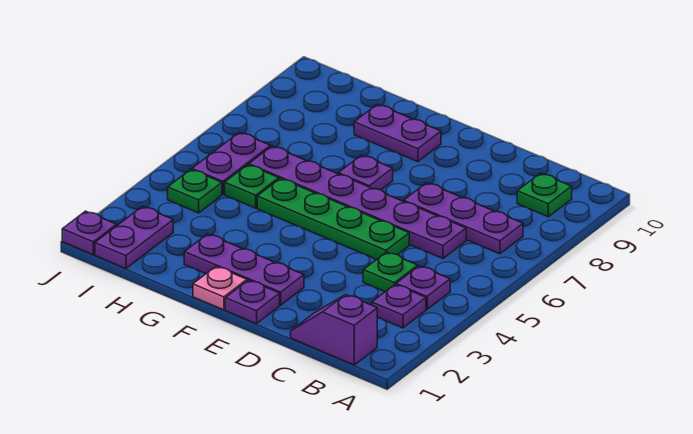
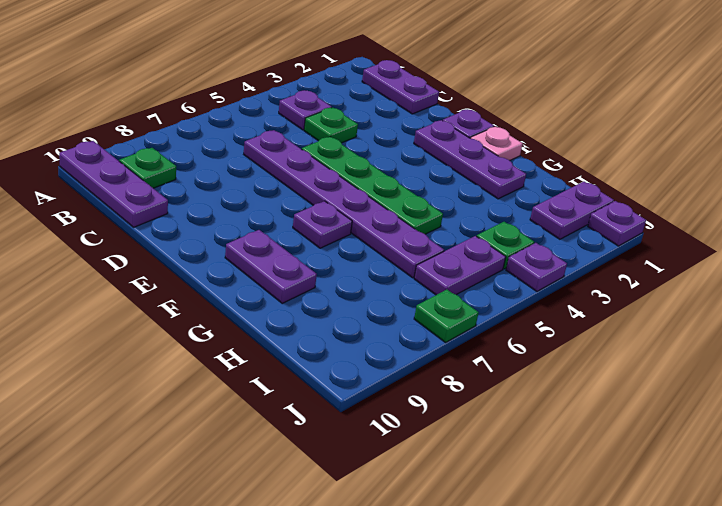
purple slope B1:C1 level 1 top B -> purple plate B1:C1 level 1
purple plate B3 level 1 -> purple plate J4 level 1
purple plate B7:D7 level 1 -> purple plate A10:C10 level 1
green plate H5 level 1 -> green plate J7 level 1

